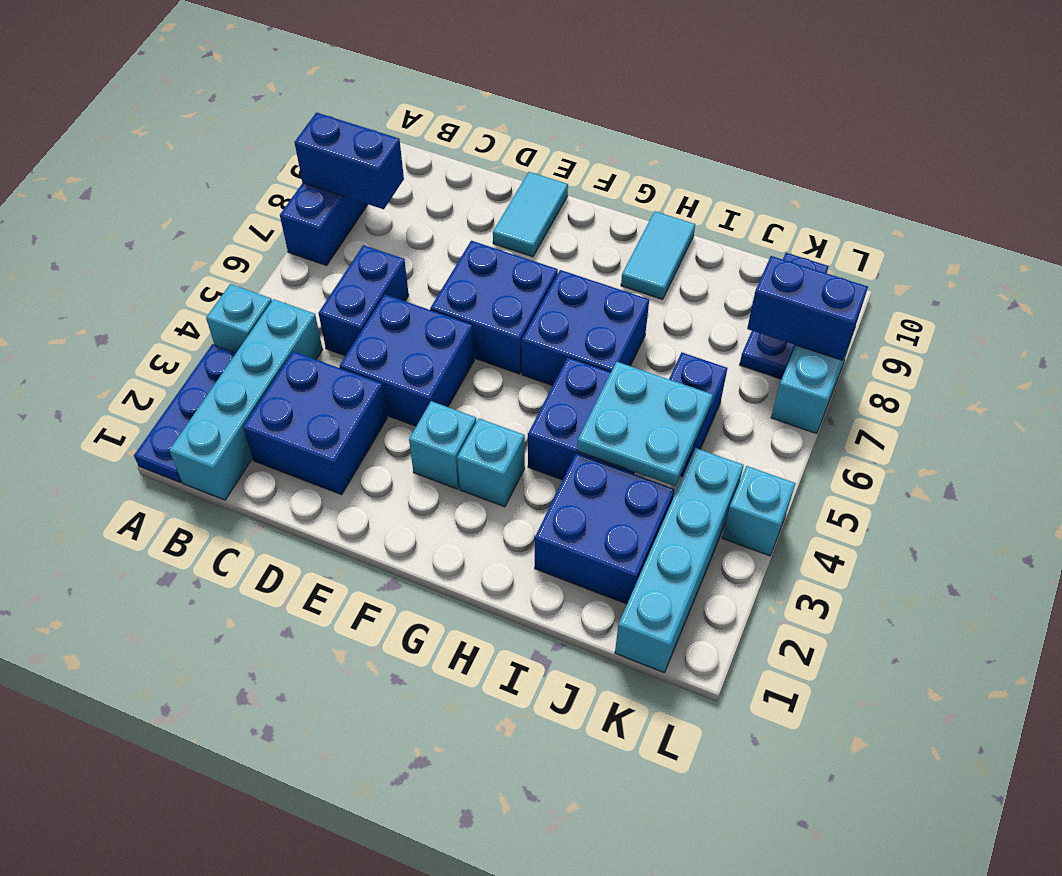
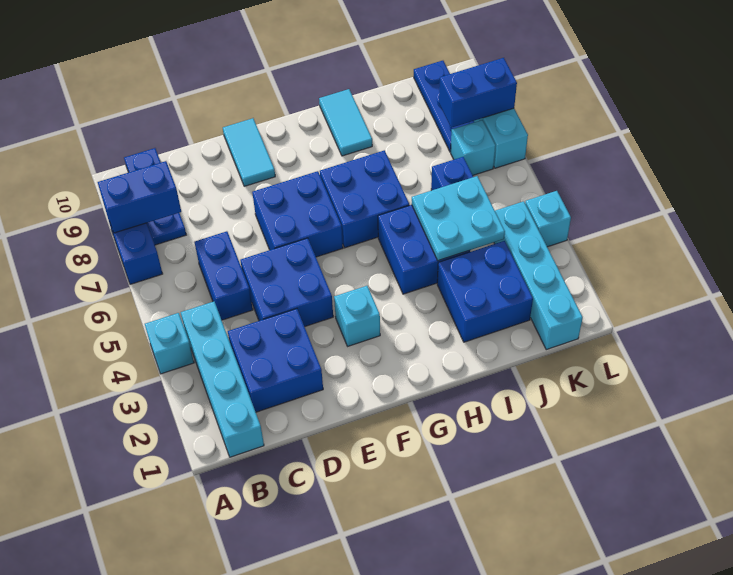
blue plate A1:A3 level 1 -> blue plate B8:B10 level 1
cyan brick G3 level 1 -> cyan brick K7 level 1

